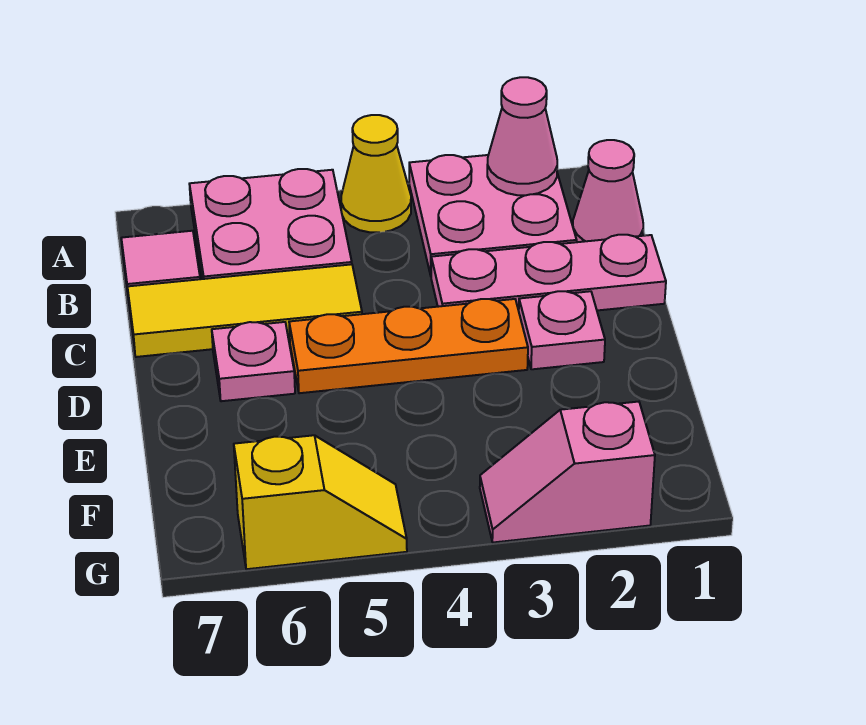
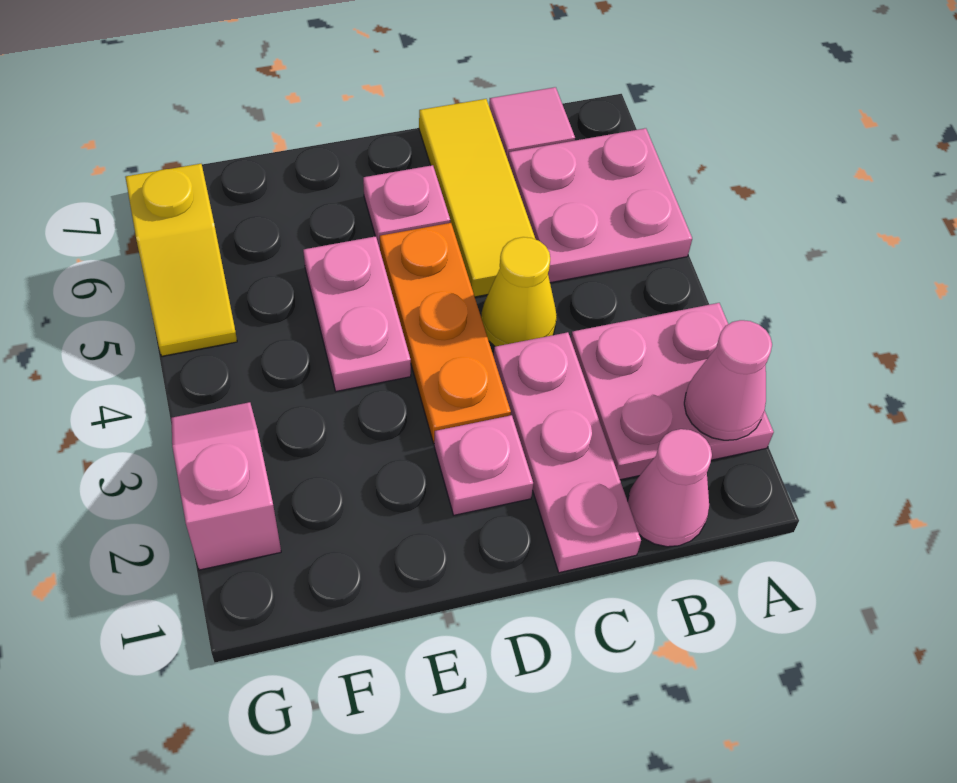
yellow cone A4 level 1 -> yellow cone C4 level 1
none -> pink plate E4:E5 level 1

